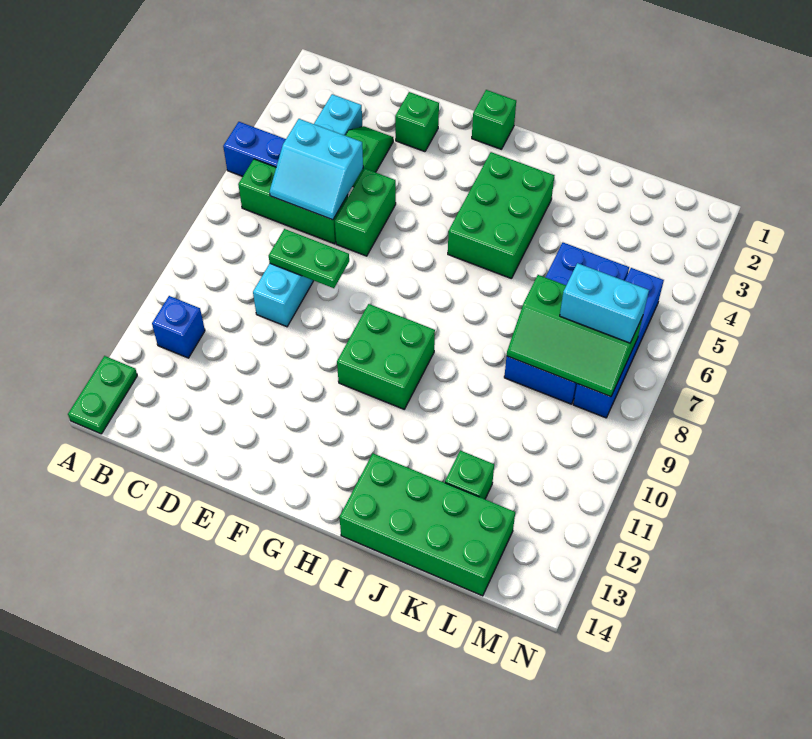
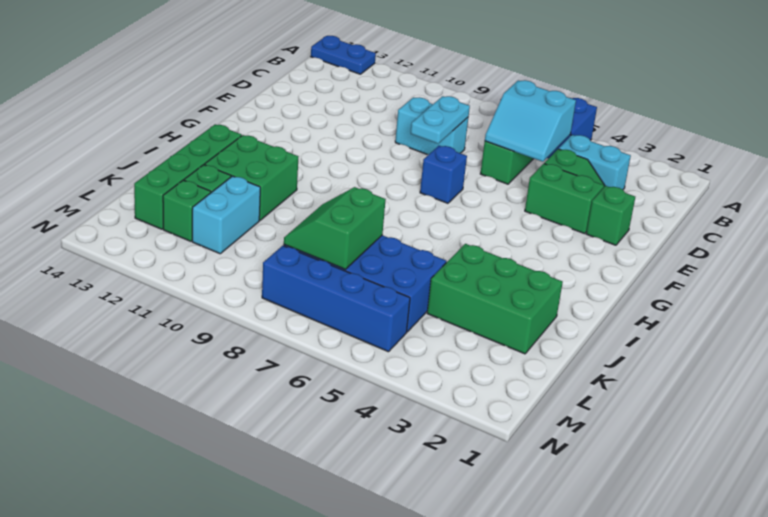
green plate A13:A14 level 1 -> blue plate A13:A14 level 1
blue brick B11 level 1 -> blue brick F7 level 1
cyan slope C5:D6 level 2 top 5 -> cyan slope C5:D6 level 2 top C
green plate D8:E8 level 2 -> cyan plate D8:E8 level 2
green brick E5:E6 level 1 -> green brick E3:E4 level 1
green brick G1 level 1 -> green brick L12 level 1
green brick G9:H10 level 1 -> green brick I11:J12 level 1
green brick H3:I5 level 1 -> green brick J2:K4 level 1
green brick I13:L14 level 1 -> green brick I13:L13 level 1
green slope K7:M8 level 2 top 7 -> green slope K7:L8 level 2 top 7
cyan brick L7:M7 level 3 -> cyan brick K11:L11 level 1

